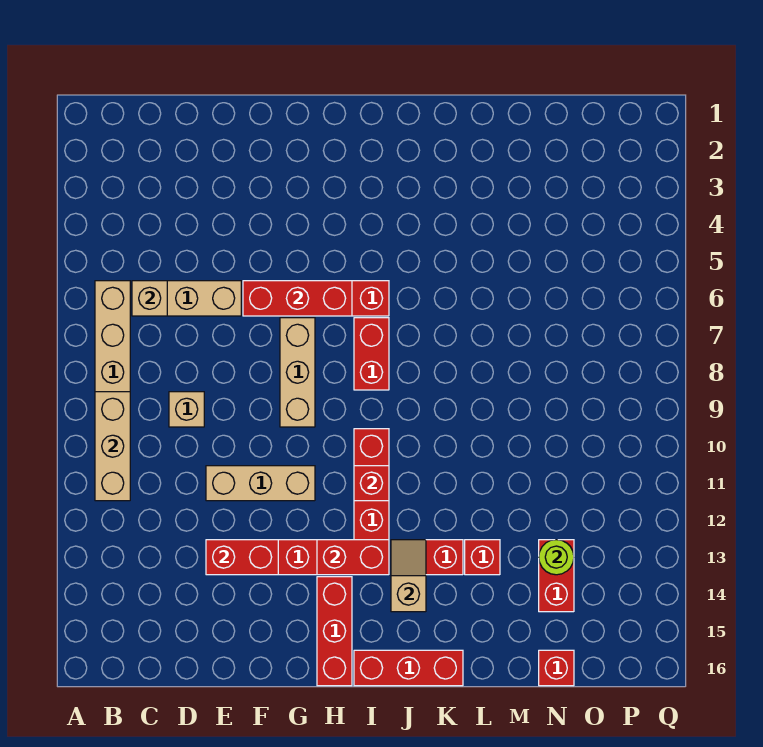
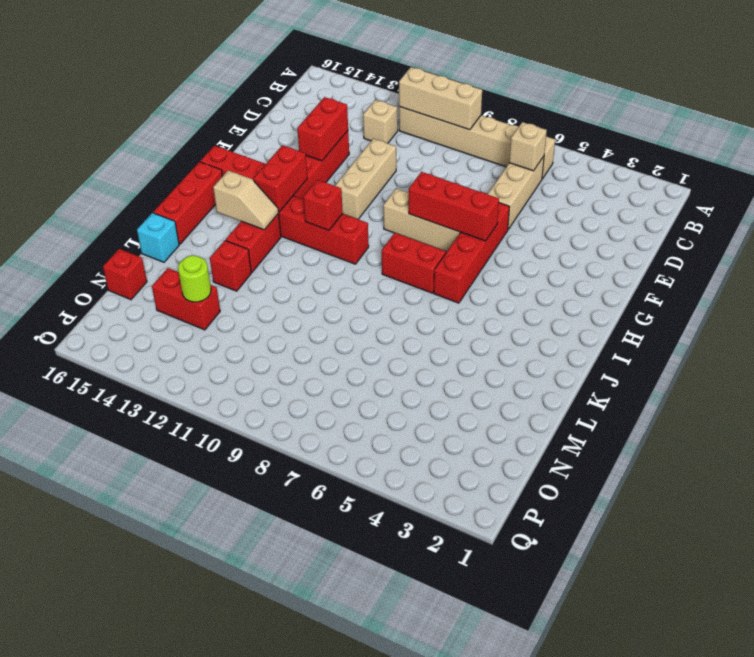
tan brick D9 level 1 -> tan brick C12 level 1
red brick F6:H6 level 2 -> red brick G6:G8 level 2
none -> cyan brick L16 level 1

